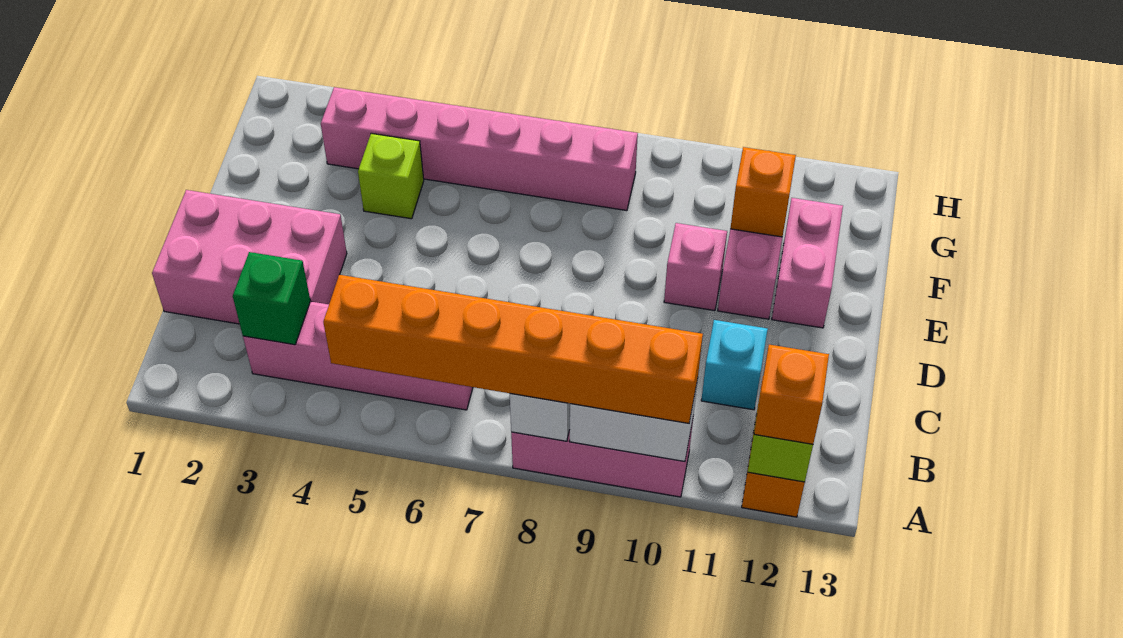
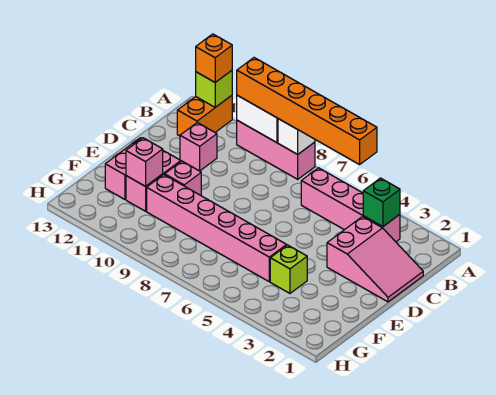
pink brick C1:D3 level 1 -> pink slope C1:D3 level 1 top 3
cyan brick C11 level 1 -> pink brick C11 level 1
orange brick F11 level 2 -> pink brick F11 level 2
pink brick G3:G8 level 1 -> pink brick F5:F10 level 1

